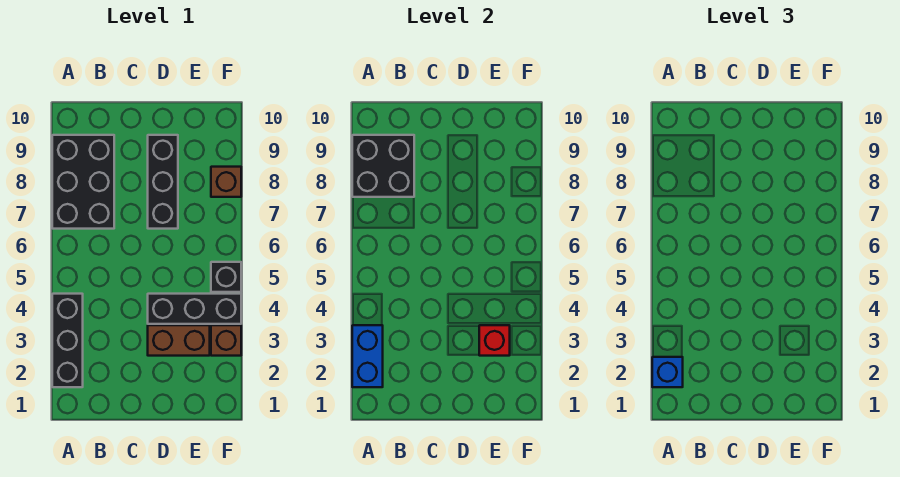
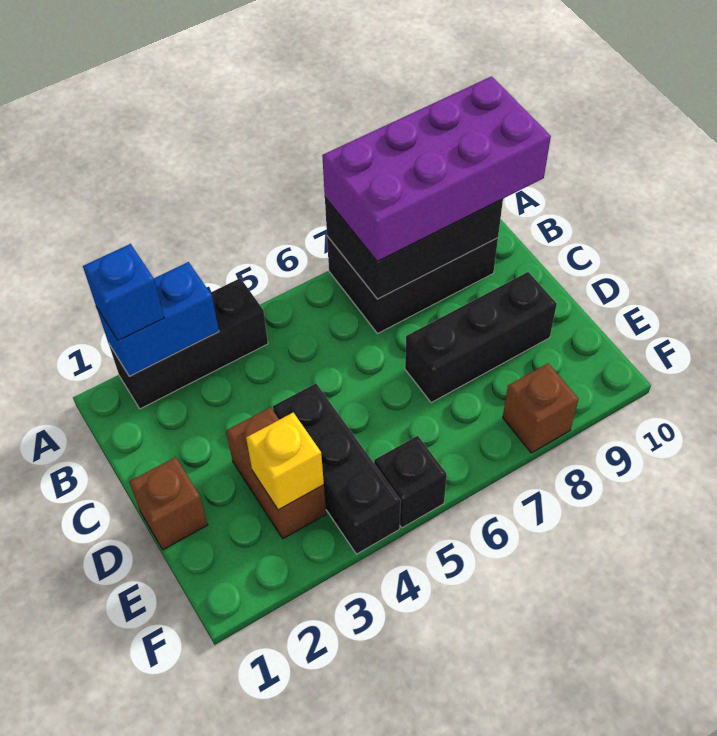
none -> purple brick A7:B10 level 3
black brick A8:B9 level 2 -> black brick A7:B9 level 2
red brick E3 level 2 -> yellow brick E3 level 2
brown brick F3 level 1 -> brown brick D1 level 1

